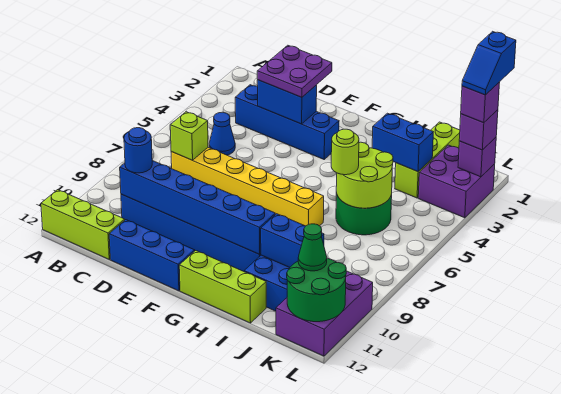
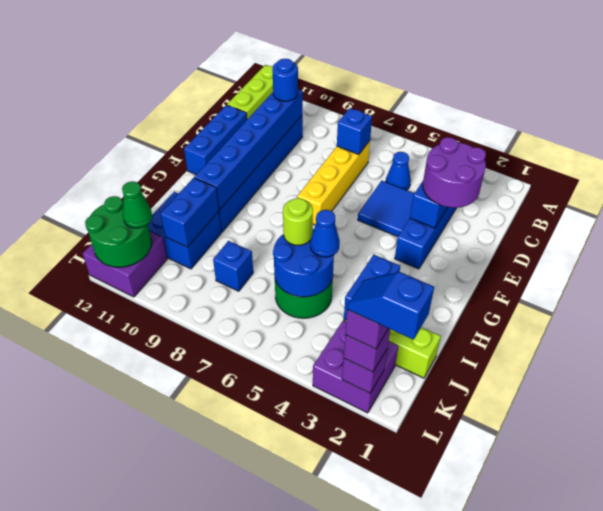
yellow brick C7:H7 level 1 -> yellow brick C7:F7 level 1
lime brick C7 level 2 -> blue brick C7 level 2
purple plate D2:E3 level 3 -> purple round brick D2:E3 level 3
none -> blue tile D4:E5 level 1
lime brick G12:I12 level 1 -> none
lime round brick I5:J6 level 2 -> blue round brick I5:J6 level 2
none -> blue cone I5 level 3
none -> blue brick J8 level 1
purple brick K10:L12 level 1 -> purple brick K11:L12 level 1

